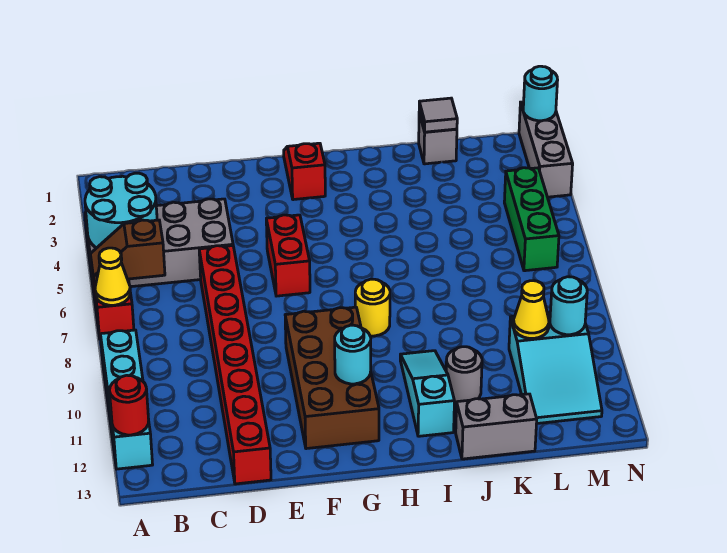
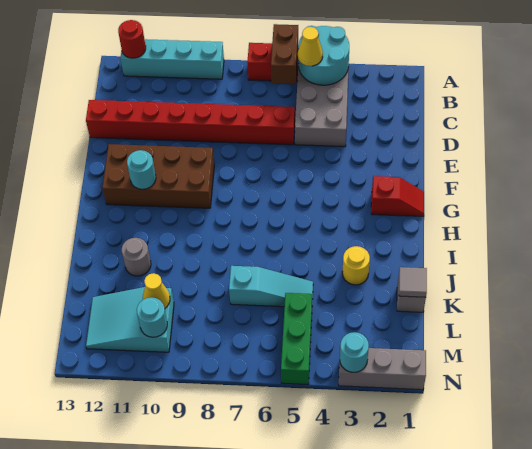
brown slope A6:B6 level 2 top B -> brown brick A6:B6 level 2
yellow cone A7 level 2 -> yellow cone B5 level 3
red brick F5:F6 level 1 -> none
yellow round brick H8 level 1 -> yellow round brick J3 level 1
cyan slope I10:I12 level 1 top 12 -> cyan slope K5:K7 level 1 top 7
grey brick J13:K13 level 1 -> none
green brick M4:M6 level 1 -> green brick L5:N5 level 1
cyan round brick N1 level 2 -> cyan round brick N3 level 2

